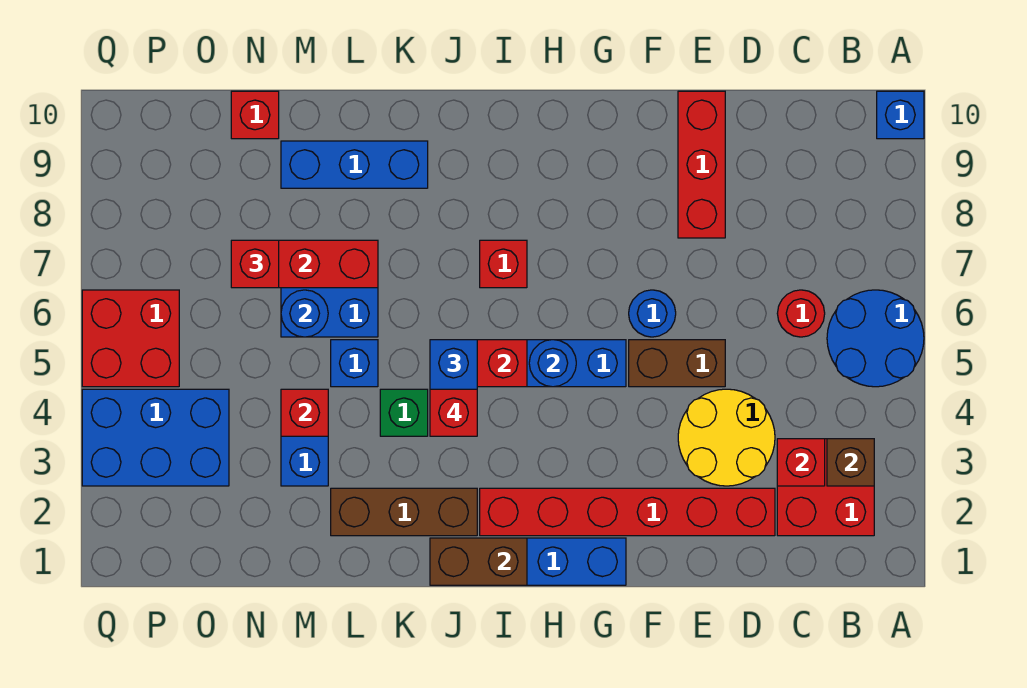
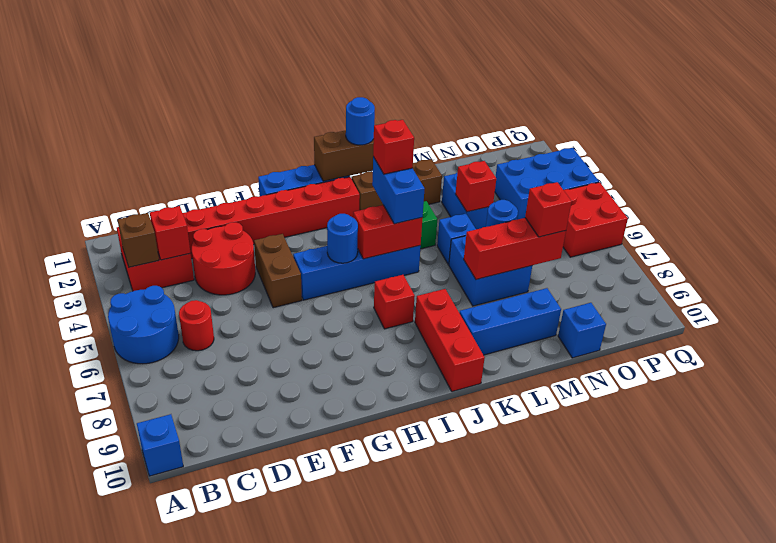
yellow round brick D3:E4 level 1 -> red round brick D3:E4 level 1
brown brick E5:F5 level 1 -> brown brick F4:F5 level 1
red brick E8:E10 level 1 -> red brick J8:J10 level 1
blue round brick F6 level 1 -> blue round brick J1 level 3
red brick N10 level 1 -> blue brick N10 level 1

